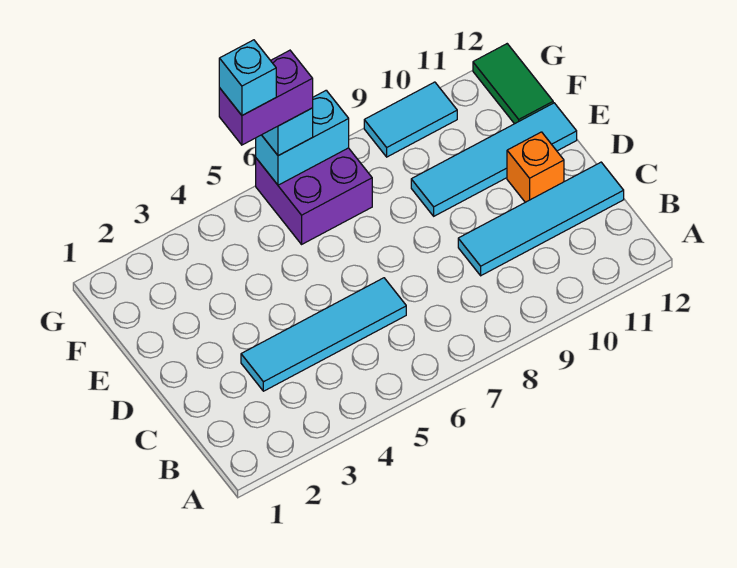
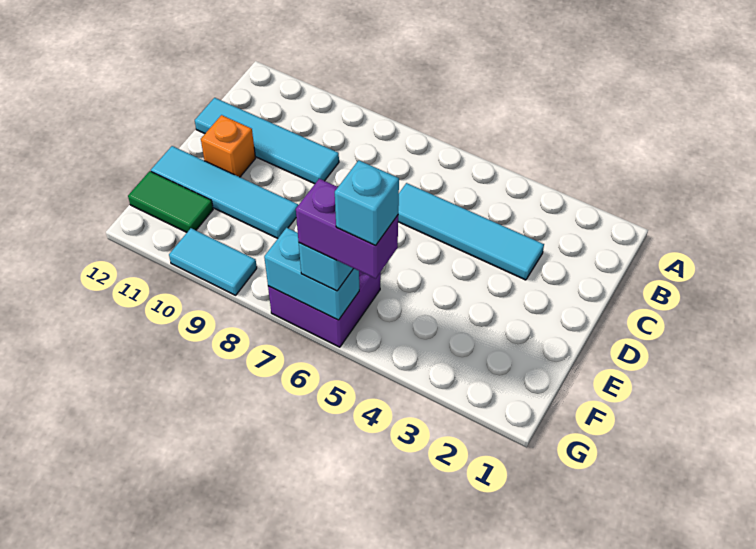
green tile F12:G12 level 1 -> green tile F11:F12 level 1

